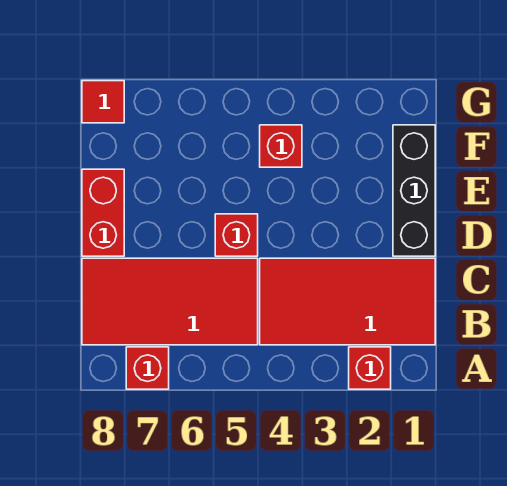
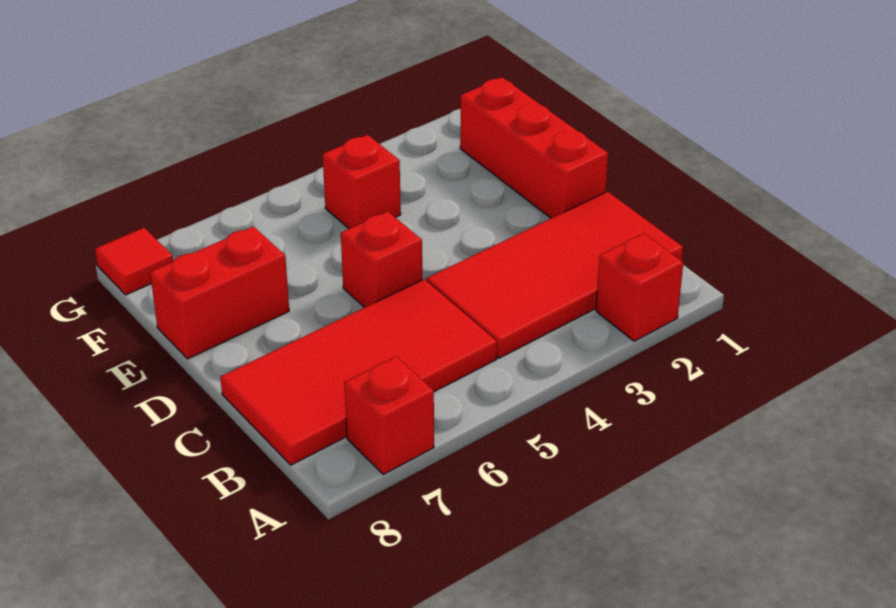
black brick D1:F1 level 1 -> red brick D1:F1 level 1
red brick D8:E8 level 1 -> red brick E7:E8 level 1

